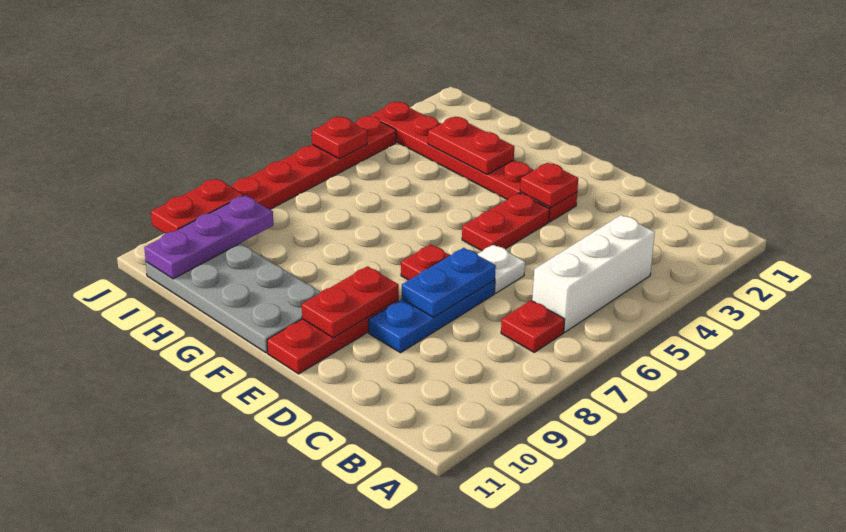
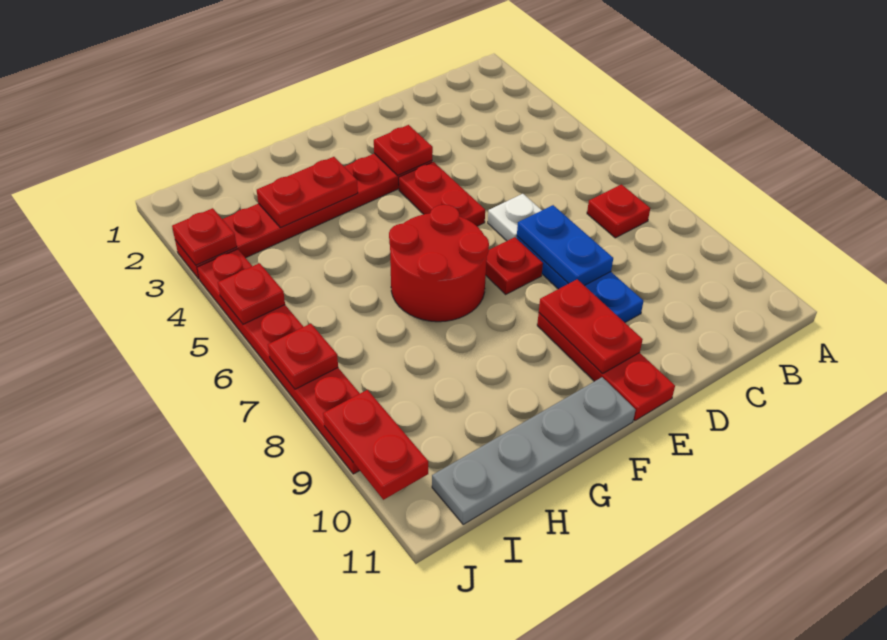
white brick B4:B6 level 1 -> none
none -> red round brick F6:G7 level 1
grey plate F10:I11 level 1 -> grey plate F11:I11 level 1
purple plate I9:I11 level 2 -> none
none -> red plate J3 level 2
none -> red plate J7 level 2

